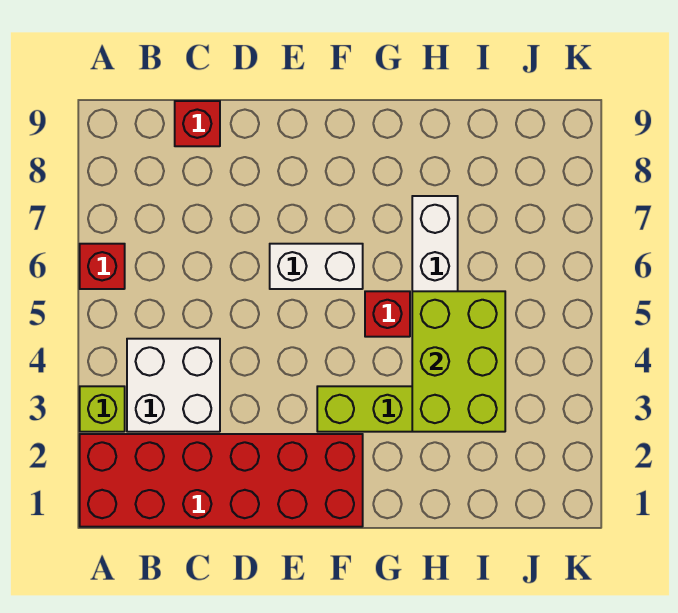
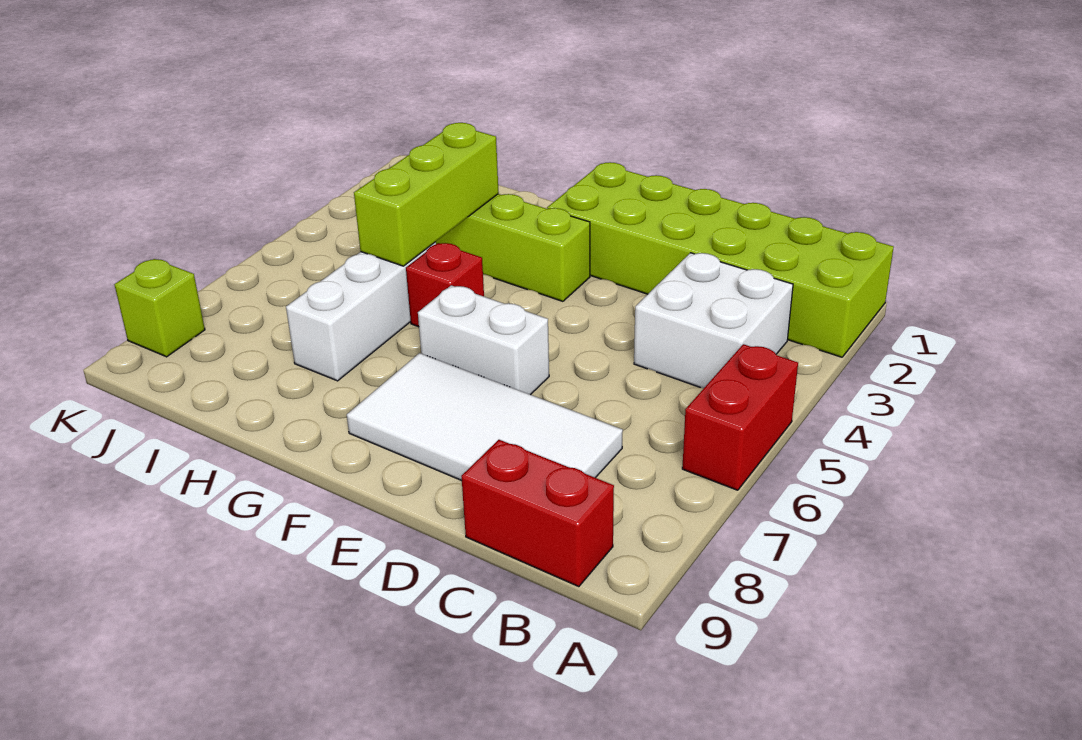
red brick A1:F2 level 1 -> lime brick A1:F2 level 1
lime brick A3 level 1 -> lime brick K8 level 1
red brick A6 level 1 -> red brick A5:A6 level 1
none -> white tile C7:F8 level 1
red brick C9 level 1 -> red brick B9:C9 level 1
lime brick H3:I5 level 2 -> lime brick H3:H5 level 2

